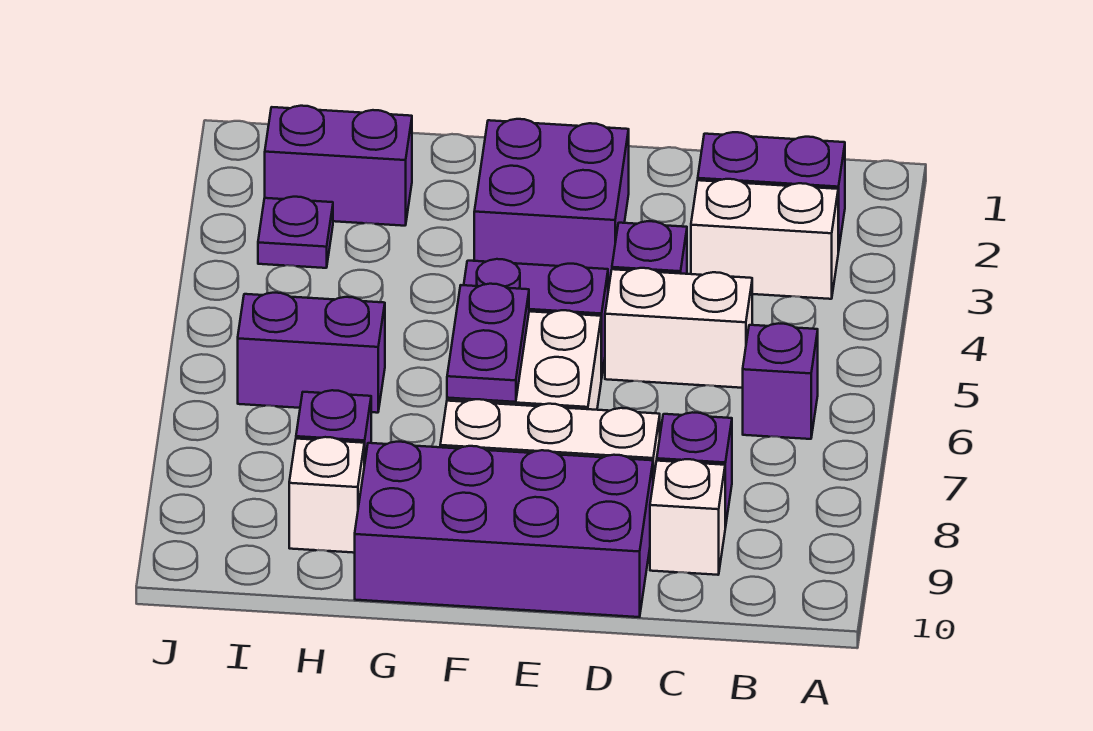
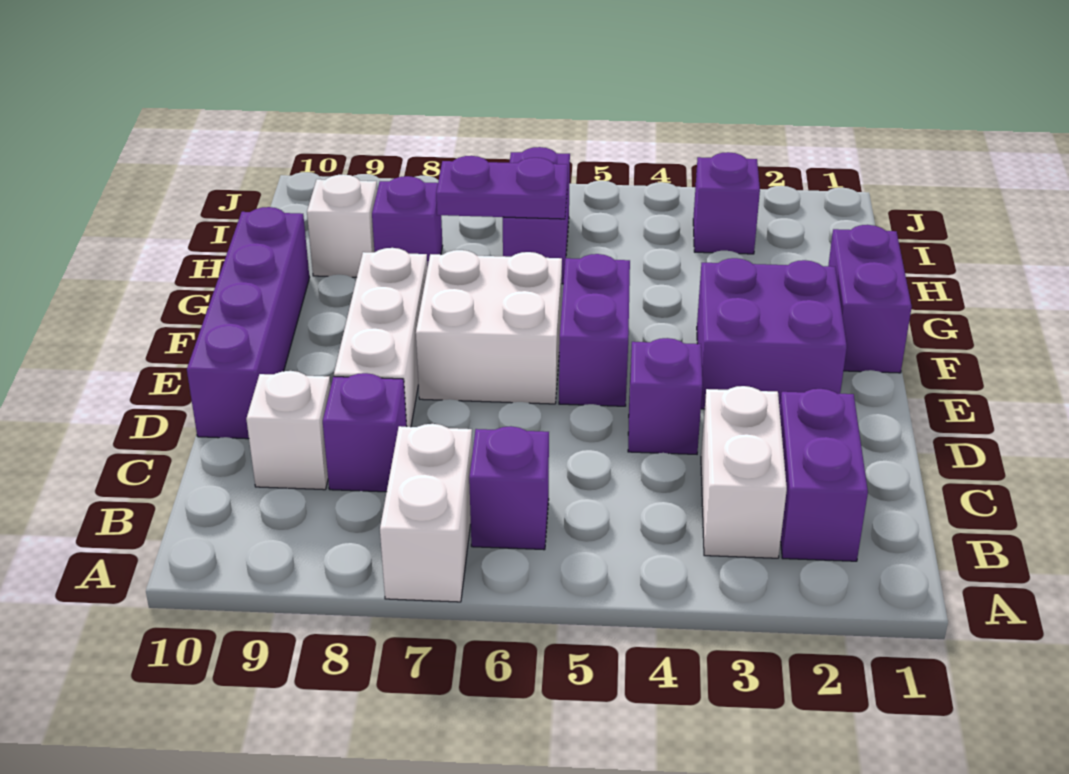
white brick C5:D5 level 1 -> white brick A7:B7 level 1
purple brick D9:G10 level 1 -> purple brick D10:G10 level 1
purple plate F6:F7 level 2 -> purple plate H6:H7 level 2
purple brick H2:I2 level 1 -> purple brick F1:G1 level 1
purple plate I3 level 1 -> purple brick I3 level 1

